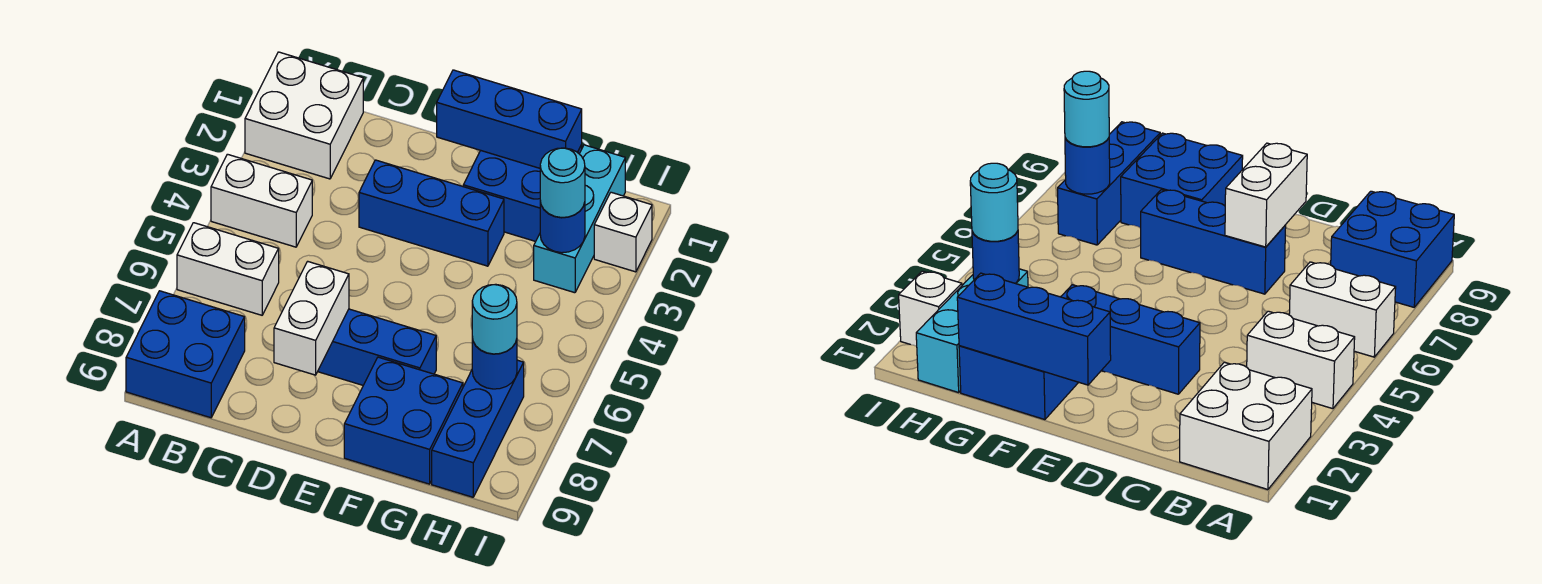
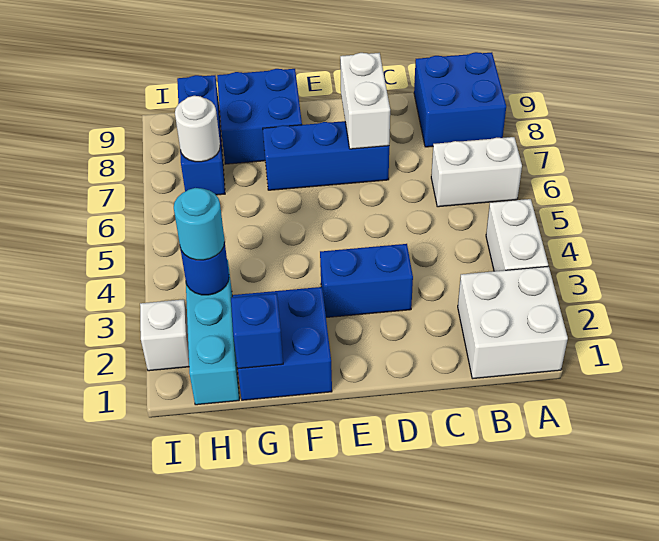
white brick A4:B4 level 1 -> white brick A3:A4 level 1
blue brick D3:F3 level 1 -> blue brick D3:E3 level 1
blue brick E1:G1 level 2 -> blue brick G1 level 2
blue round brick H7 level 2 -> white round brick H7 level 2
cyan round brick H7 level 3 -> none

